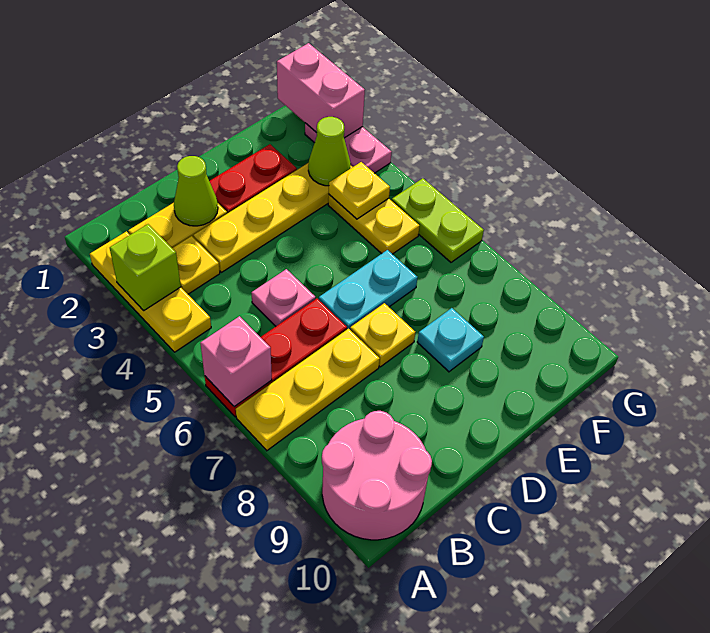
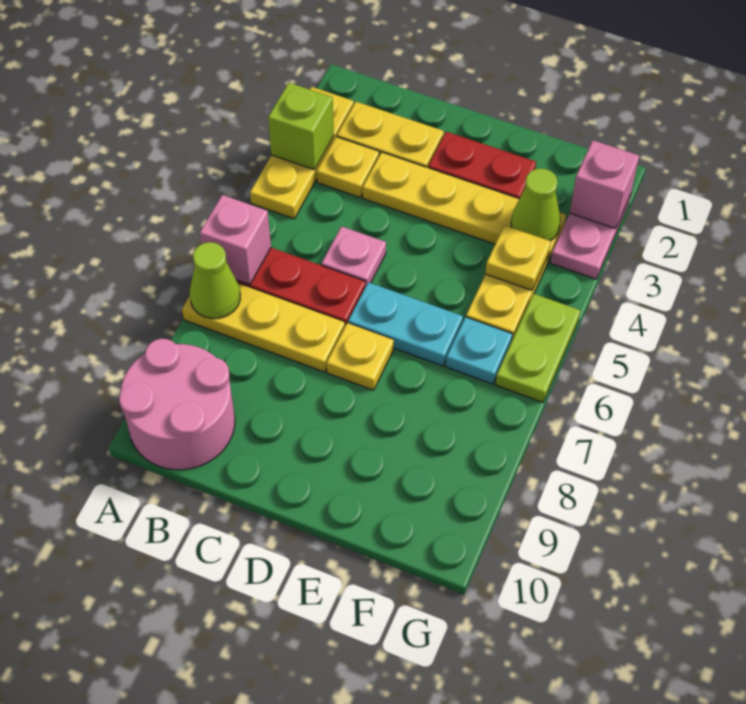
lime cone C2 level 2 -> lime cone A7 level 2
cyan plate E8 level 1 -> cyan plate F6 level 1
pink brick G1:G2 level 2 -> pink brick G2 level 2

